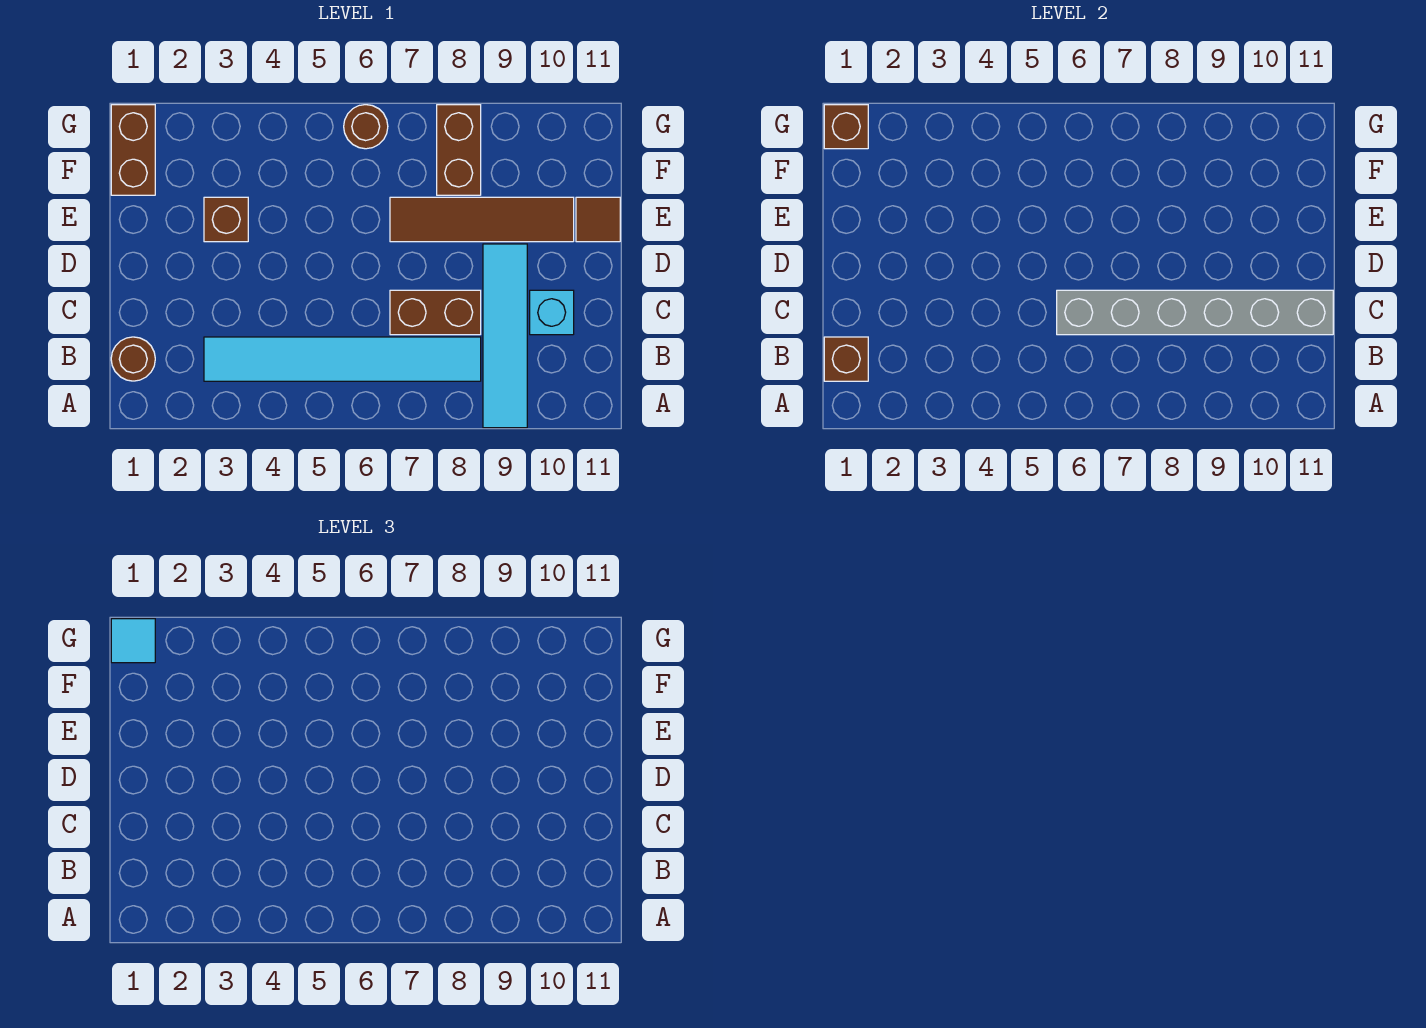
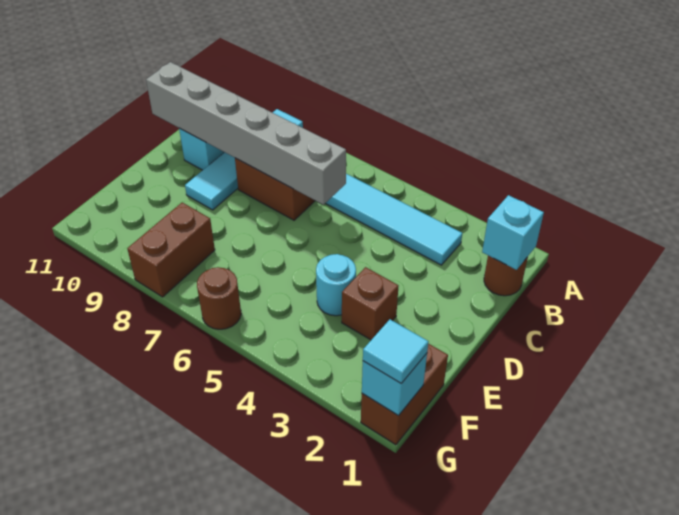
brown brick B1 level 2 -> cyan brick B1 level 2
none -> cyan round brick E4 level 1
brown tile E7:E10 level 1 -> none
brown tile E11 level 1 -> none
brown brick G1 level 2 -> cyan brick G1 level 2

